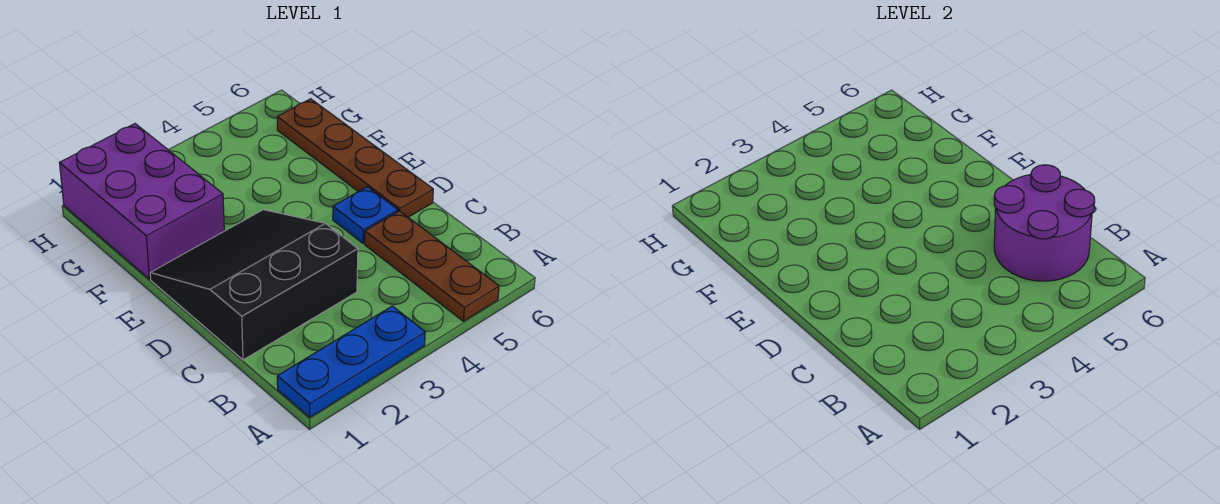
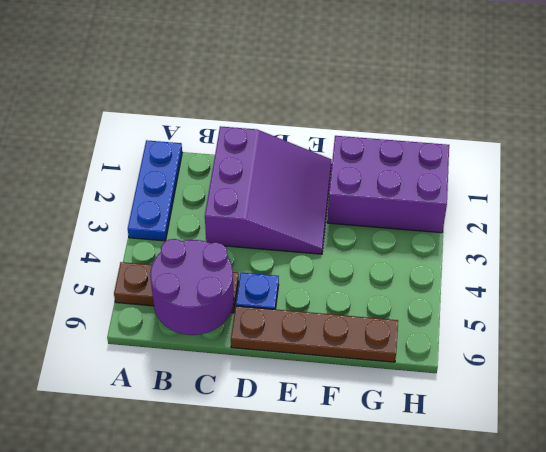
black slope C1:E3 level 1 top C -> purple slope C1:E3 level 1 top C

